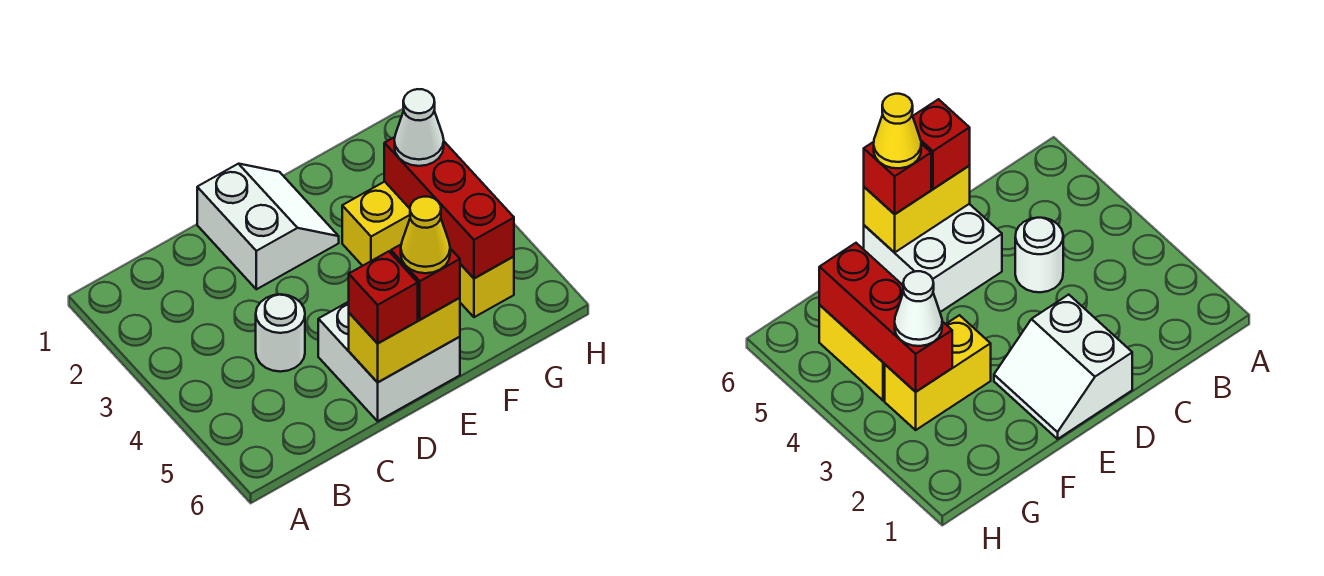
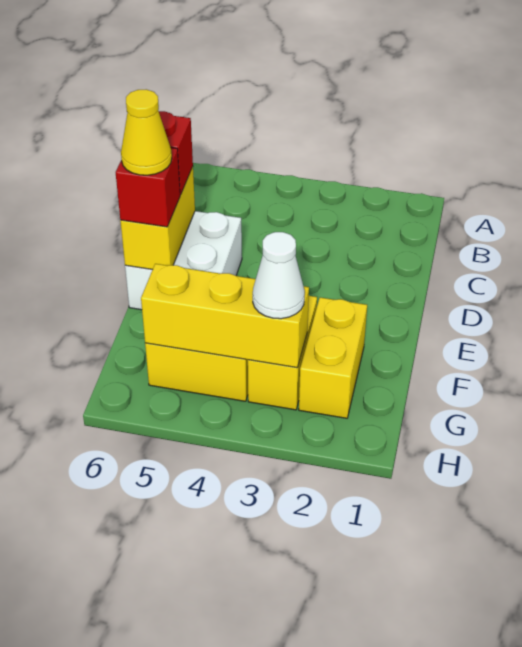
white round brick C4 level 1 -> none
white slope D1:E2 level 1 top D -> none
none -> yellow brick F2:G2 level 1
red brick G3:G5 level 2 -> yellow brick G3:G5 level 2

